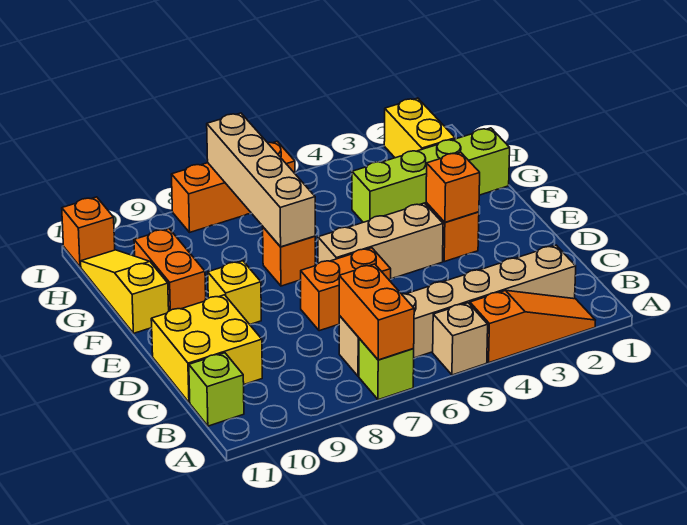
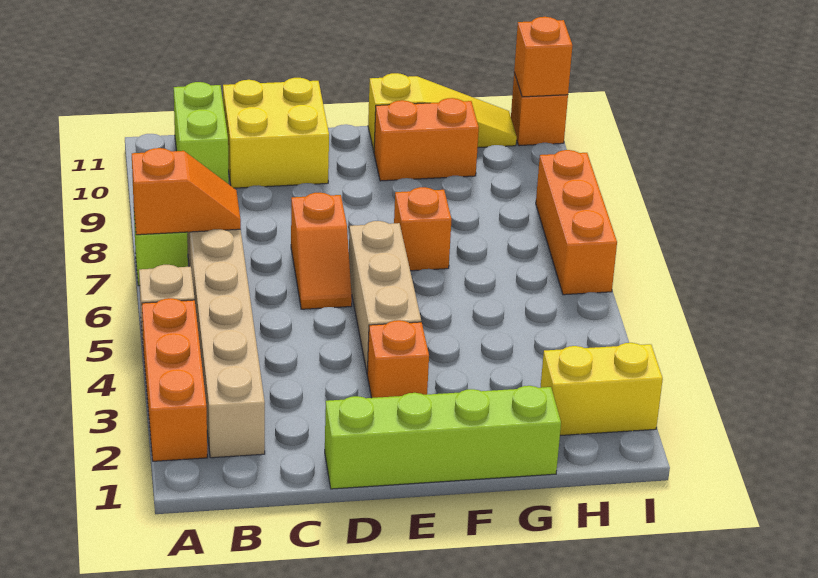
orange slope A2:A4 level 1 top 4 -> orange brick A2:A4 level 1
orange brick A7:B7 level 2 -> orange slope A7:B7 level 2 top A
lime brick B11 level 1 -> lime brick B10:B11 level 1
orange brick D6:D7 level 1 -> orange slope D6:D7 level 1 top 7
orange brick E3 level 2 -> orange brick I11 level 2
yellow brick E9 level 1 -> none
tan brick F7:I7 level 2 -> none
lime brick G1:G4 level 1 -> lime brick D1:G1 level 1

